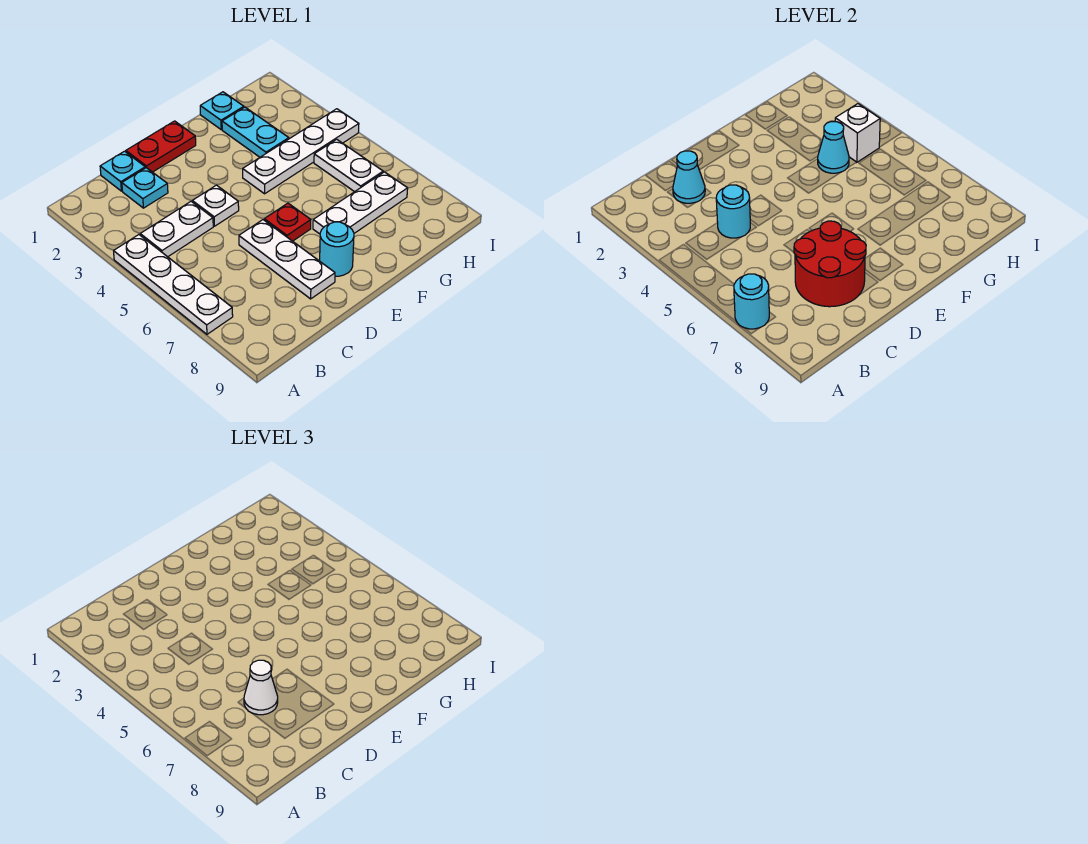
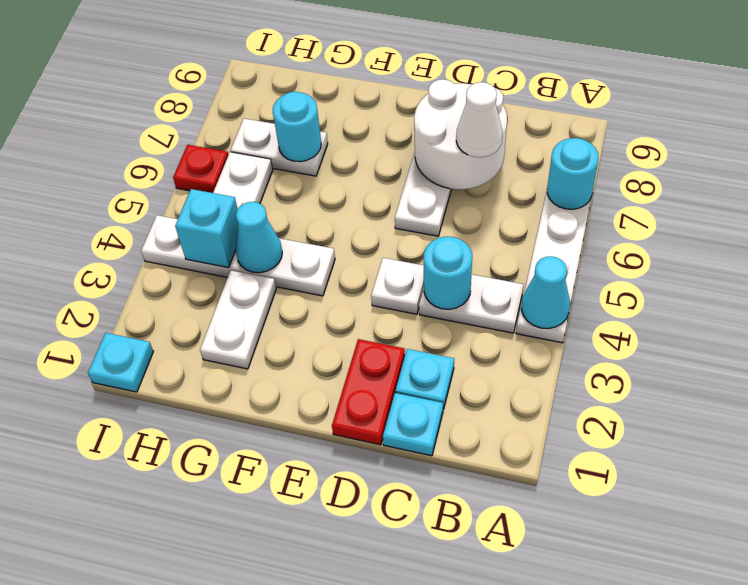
cyan cone C2 level 2 -> cyan cone A4 level 2
red round brick C7:D8 level 2 -> white round brick C7:D8 level 2
red plate D1:E1 level 1 -> red plate D1:D2 level 1
red plate E6 level 1 -> red plate I6 level 1
cyan round brick E8 level 1 -> cyan round brick G7 level 2
white plate F7:H7 level 1 -> white plate G7:H7 level 1
cyan plate G1 level 1 -> cyan plate I1 level 1
cyan plate G2:G3 level 1 -> white plate G2:G3 level 1
white brick H4 level 2 -> cyan brick H4 level 2

